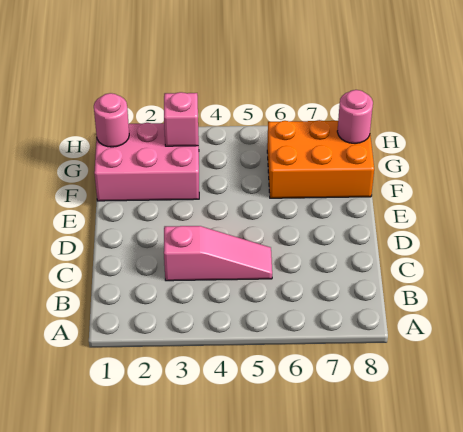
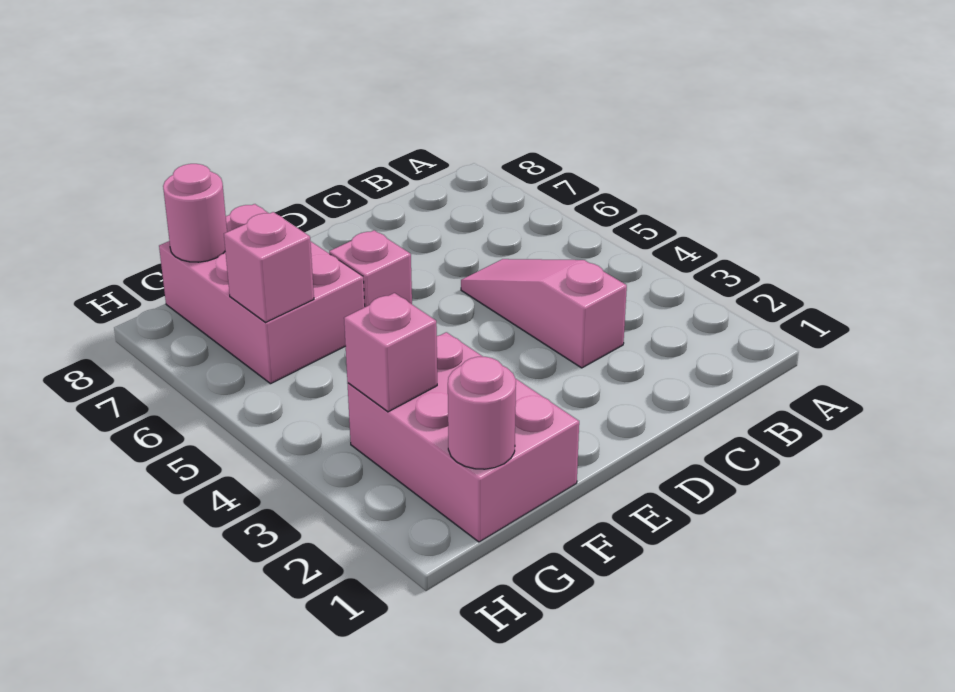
none -> pink brick E6 level 1
orange brick F6:G8 level 1 -> pink brick F6:G8 level 1
none -> pink brick G6 level 2

